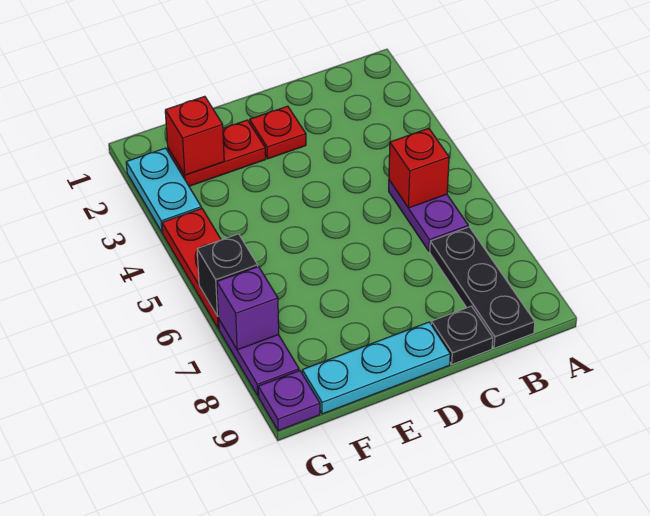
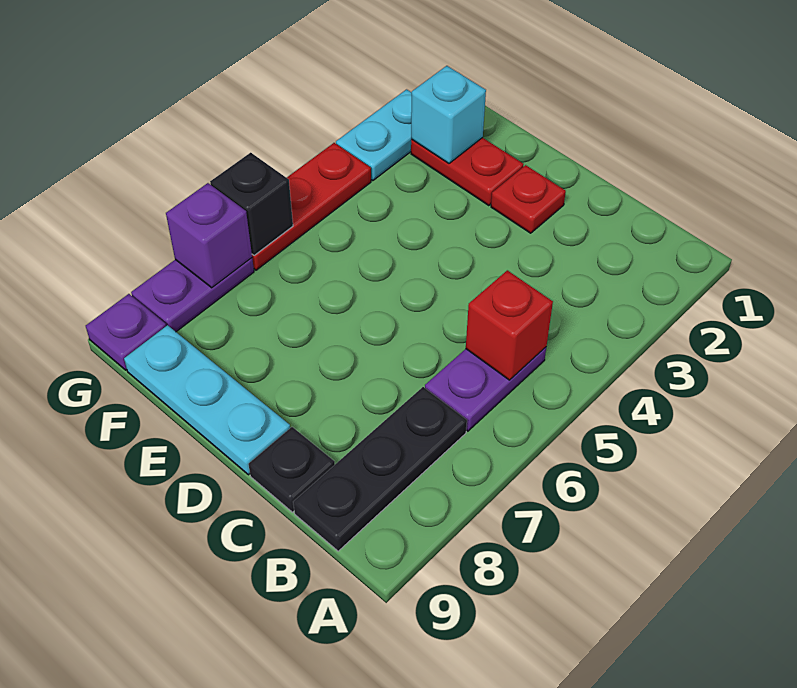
red brick F2 level 2 -> cyan brick F2 level 2

